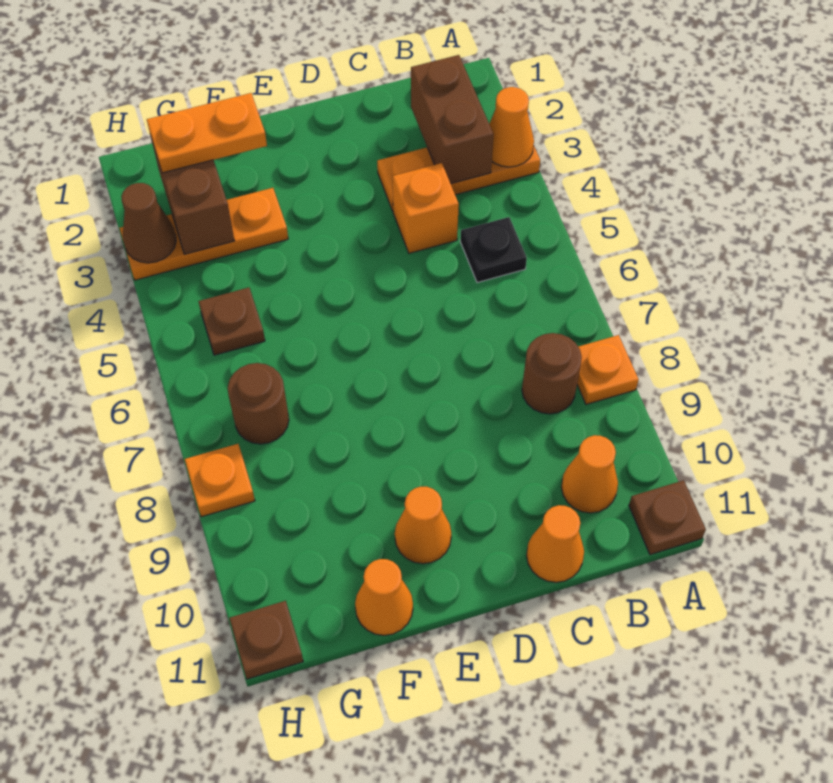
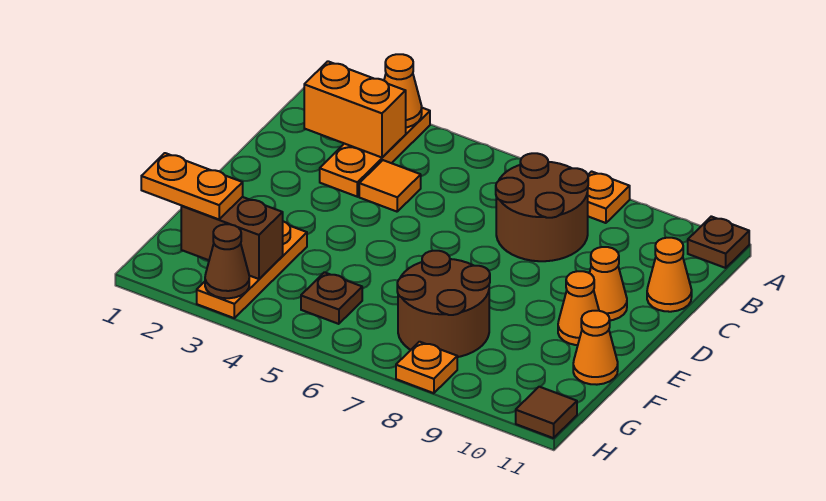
brown brick B2:B3 level 2 -> orange brick B2:B3 level 2
black plate B5 level 1 -> none
brown round brick B8 level 1 -> brown round brick B7:C8 level 1
orange cone B10 level 1 -> orange cone D10 level 1
orange brick C4 level 1 -> orange tile C4 level 1
orange plate F2:G2 level 3 -> orange plate G1:G2 level 3
brown round brick G7 level 1 -> brown round brick F7:G8 level 1
brown plate H11 level 1 -> brown tile H11 level 1

